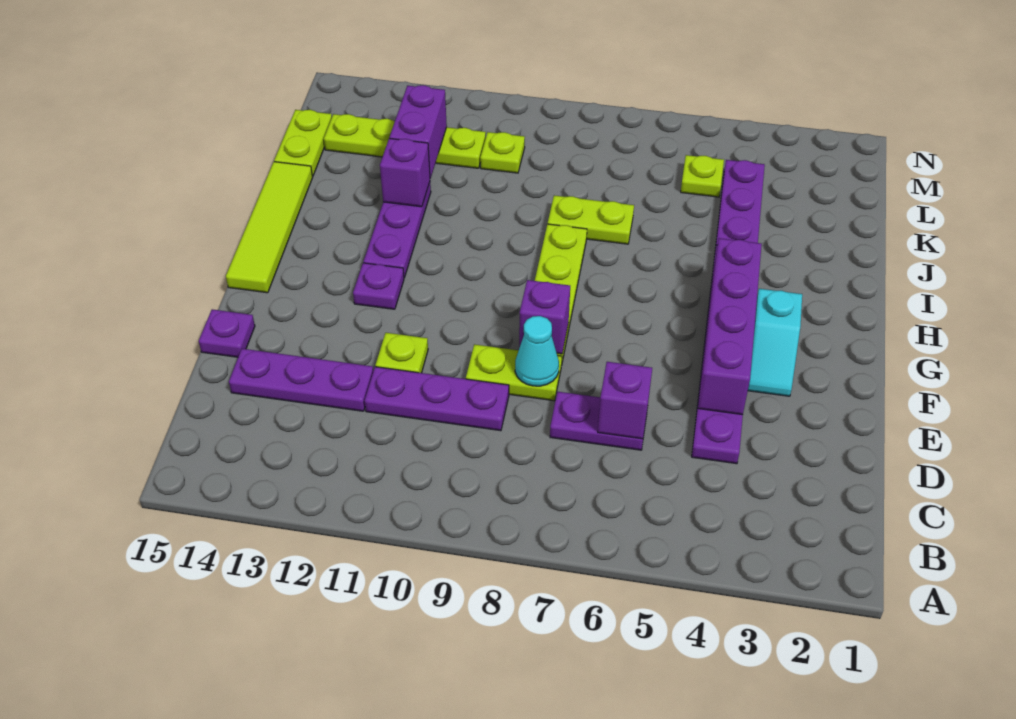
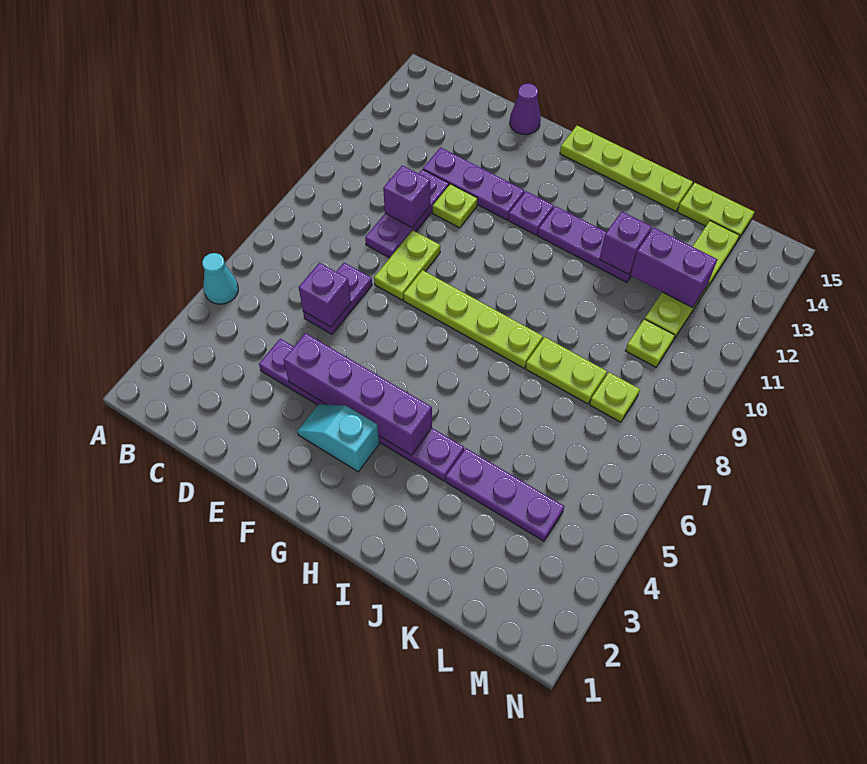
purple plate D12:D14 level 1 -> purple plate D12:F12 level 1
cyan cone E8 level 2 -> cyan cone A5 level 1
purple plate E15 level 1 -> purple cone E15 level 1
purple brick F8 level 2 -> purple brick D10 level 2
lime tile G15:J15 level 1 -> lime plate G15:J15 level 1
lime plate J7:J8 level 1 -> lime plate J8:K8 level 1
lime plate L5 level 1 -> lime plate L8 level 1

